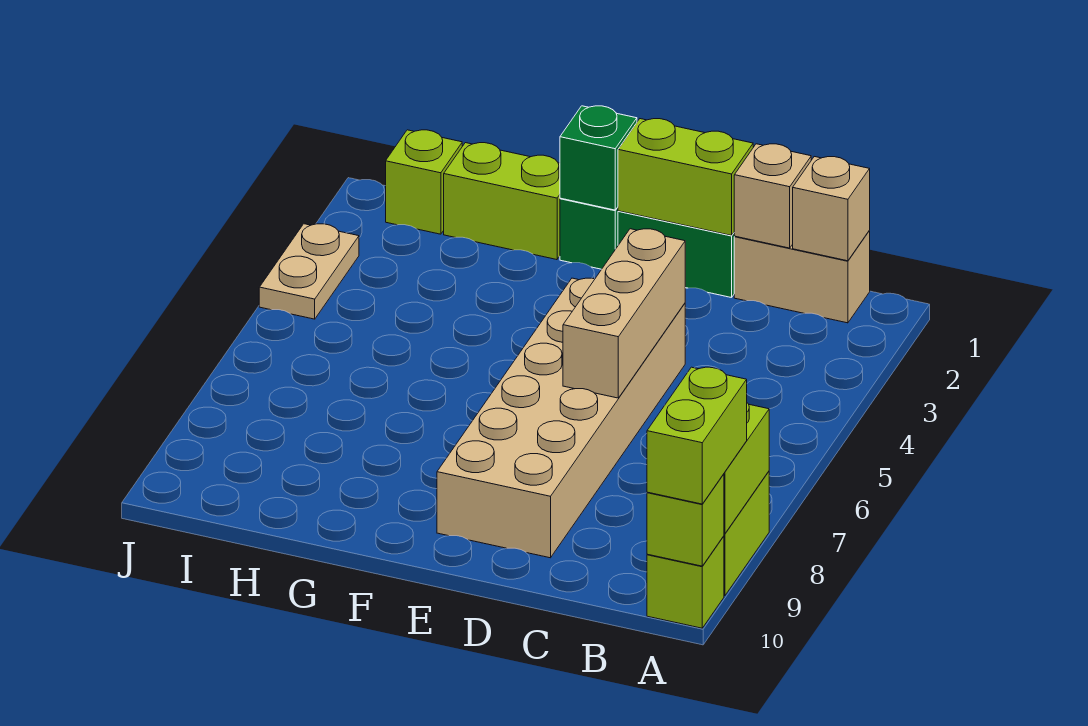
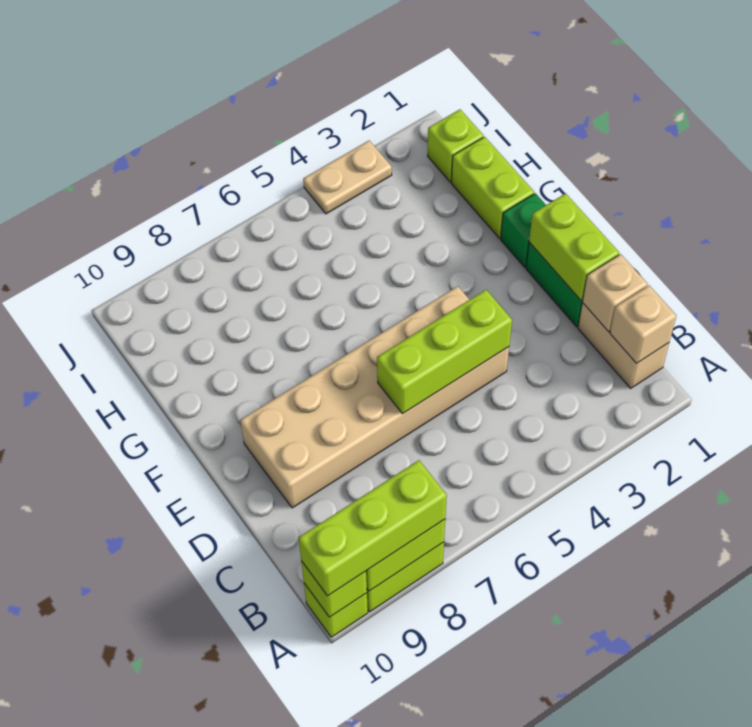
lime brick A9:A10 level 3 -> lime brick A8:A10 level 3
tan brick D4:D6 level 2 -> lime brick D4:D6 level 2
green brick F1 level 2 -> none

